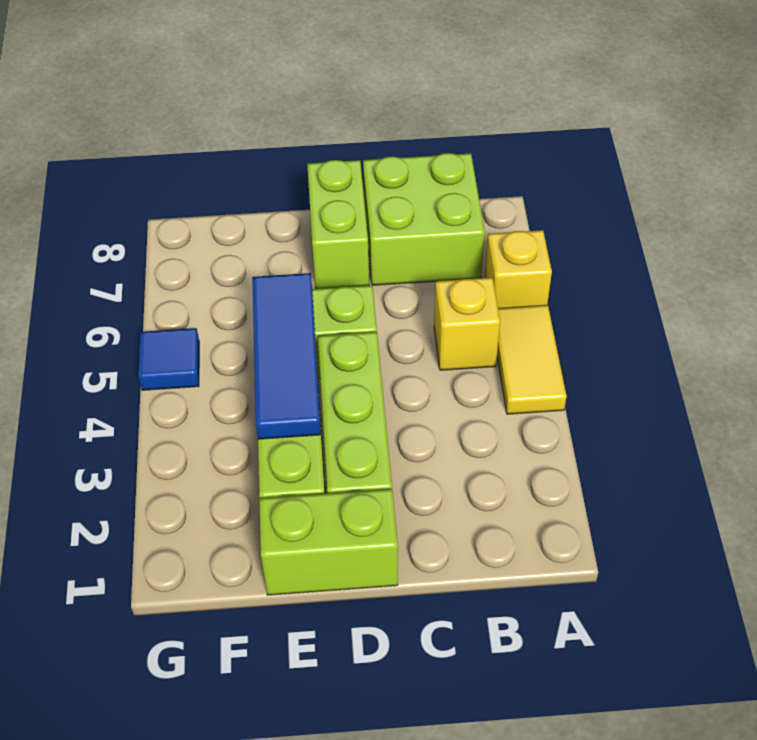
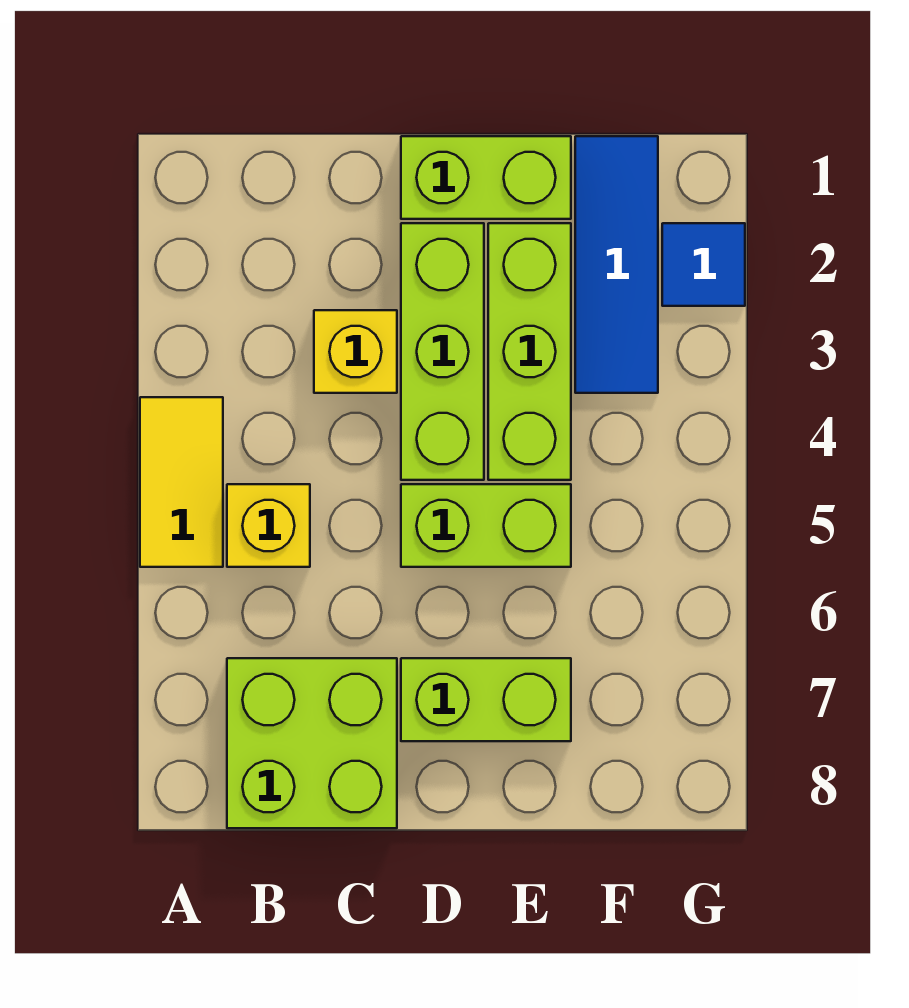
yellow brick A6 level 1 -> yellow brick C3 level 1
lime brick D7:D8 level 1 -> lime brick D7:E7 level 1
blue tile E3:E5 level 2 -> blue tile F1:F3 level 1
blue tile G5 level 1 -> blue tile G2 level 1

